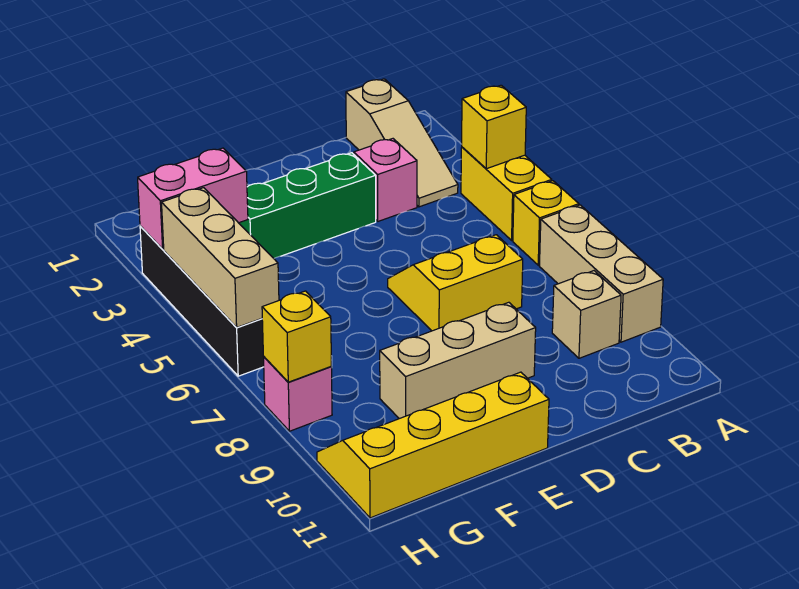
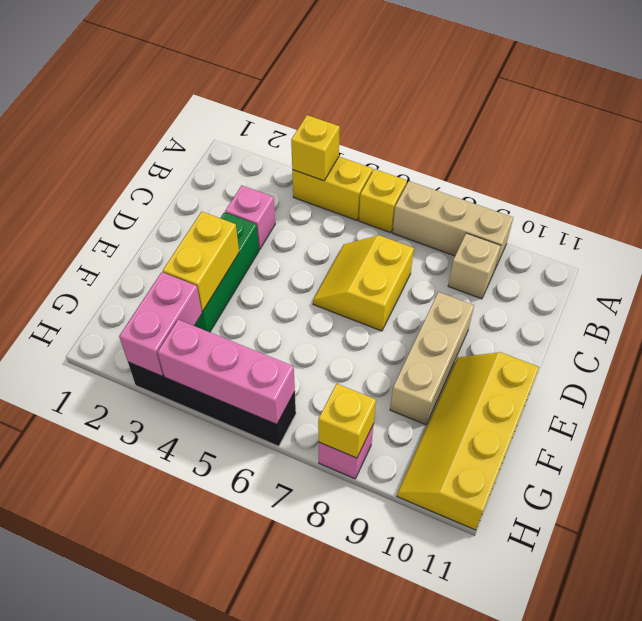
tan slope B1:B3 level 1 top 1 -> none
none -> yellow brick E3:F3 level 2
tan brick H4:H6 level 2 -> pink brick H4:H6 level 2

